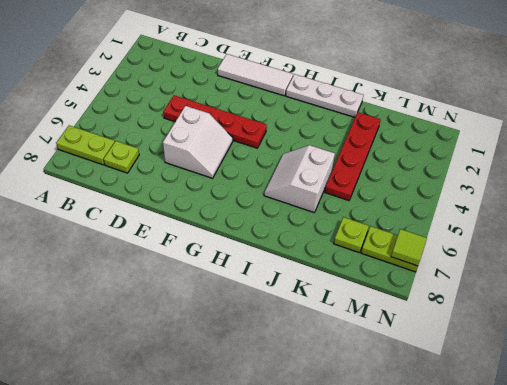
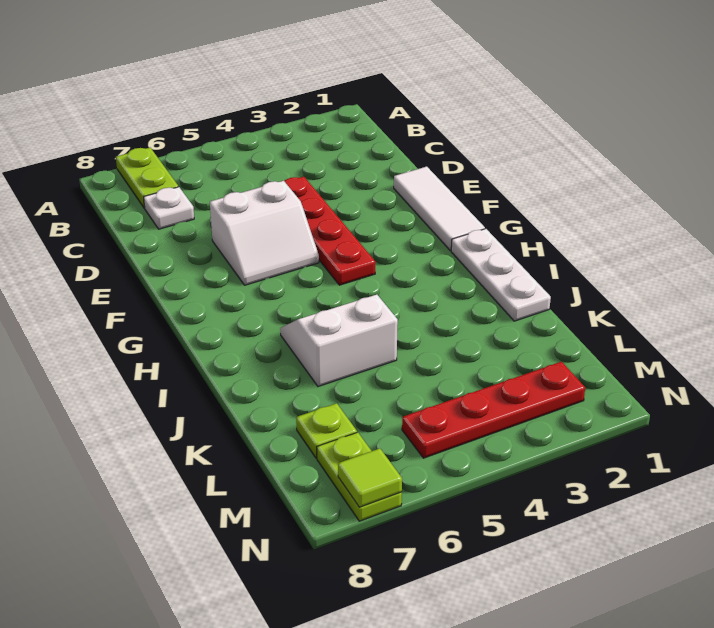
lime plate C7 level 1 -> white plate C7 level 1
red plate K2:K5 level 1 -> red plate M2:M5 level 1

